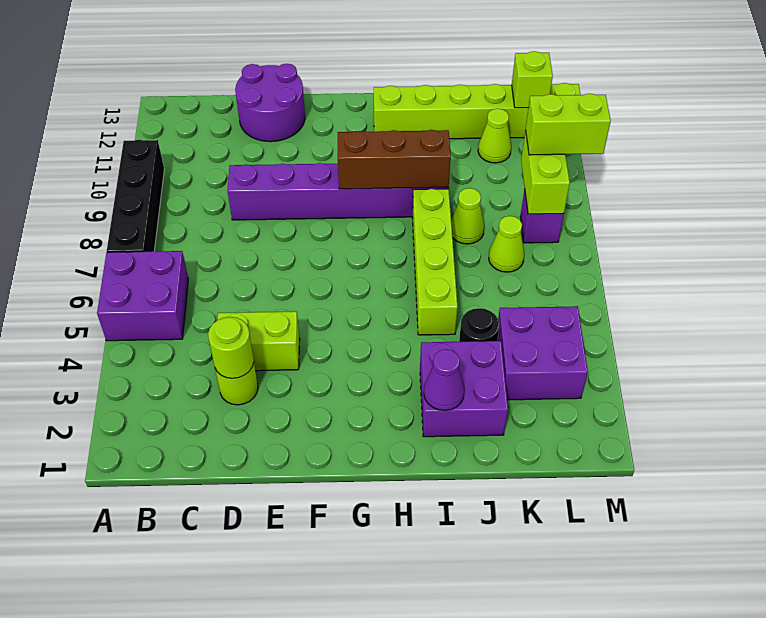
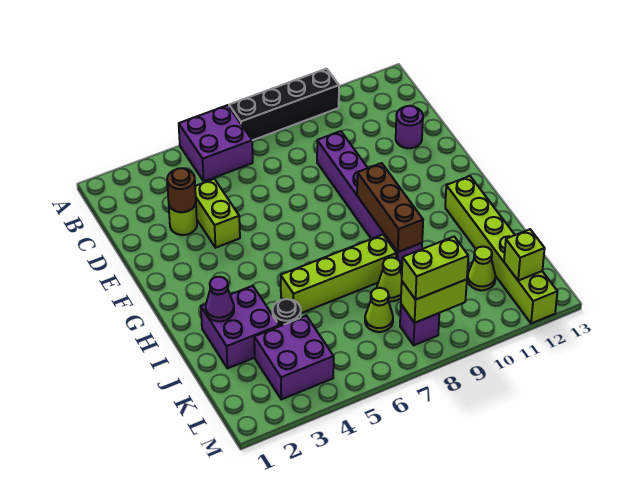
lime round brick D3 level 2 -> brown round brick D3 level 2
purple round brick D12:E13 level 1 -> purple round brick D12 level 1
lime brick L9:M9 level 3 -> lime brick L8:L9 level 3

